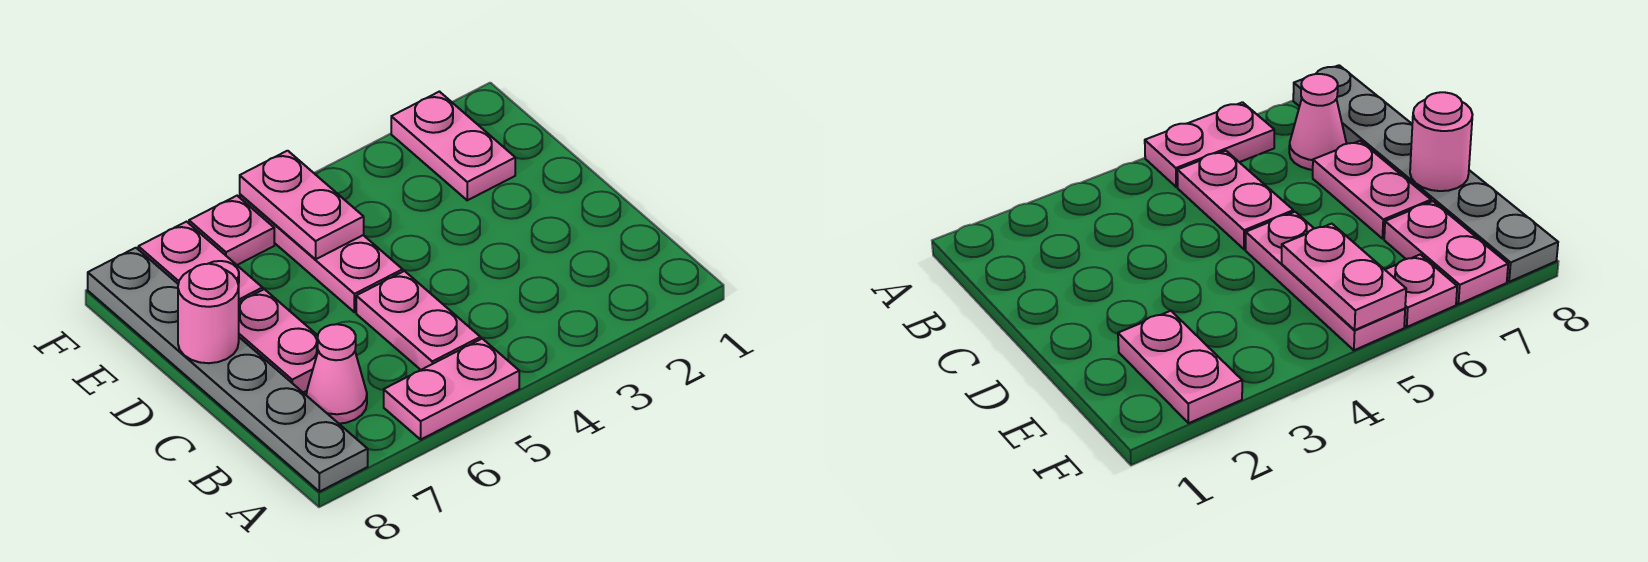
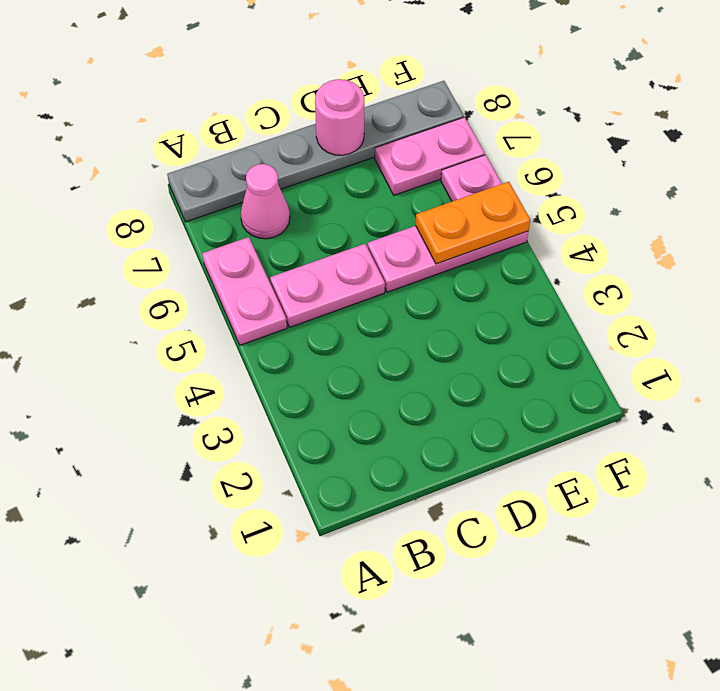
pink plate C7:D7 level 1 -> none
pink plate E2:F2 level 1 -> none
pink plate E5:F5 level 2 -> orange plate E5:F5 level 2

